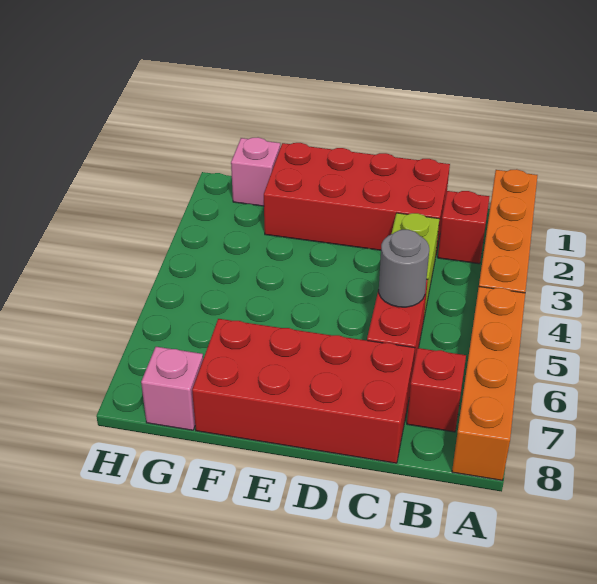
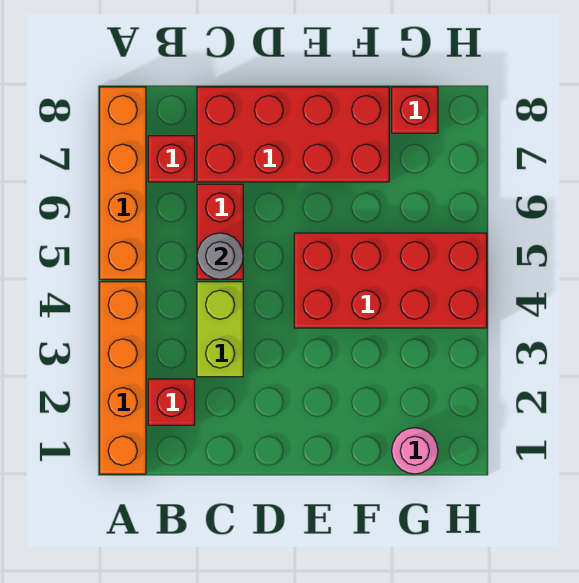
red brick C1:F2 level 1 -> red brick E4:H5 level 1
pink brick G1 level 1 -> pink round brick G1 level 1
pink brick G8 level 1 -> red brick G8 level 1

